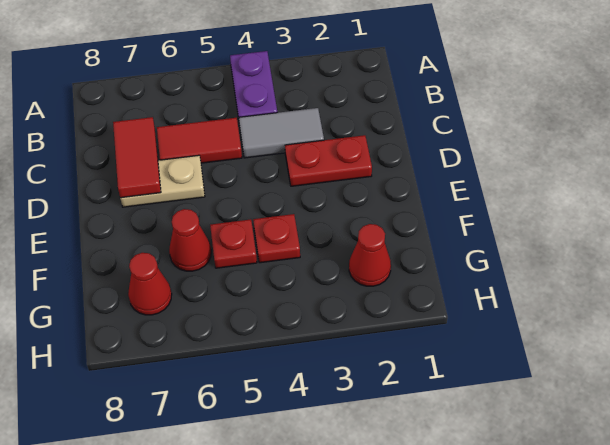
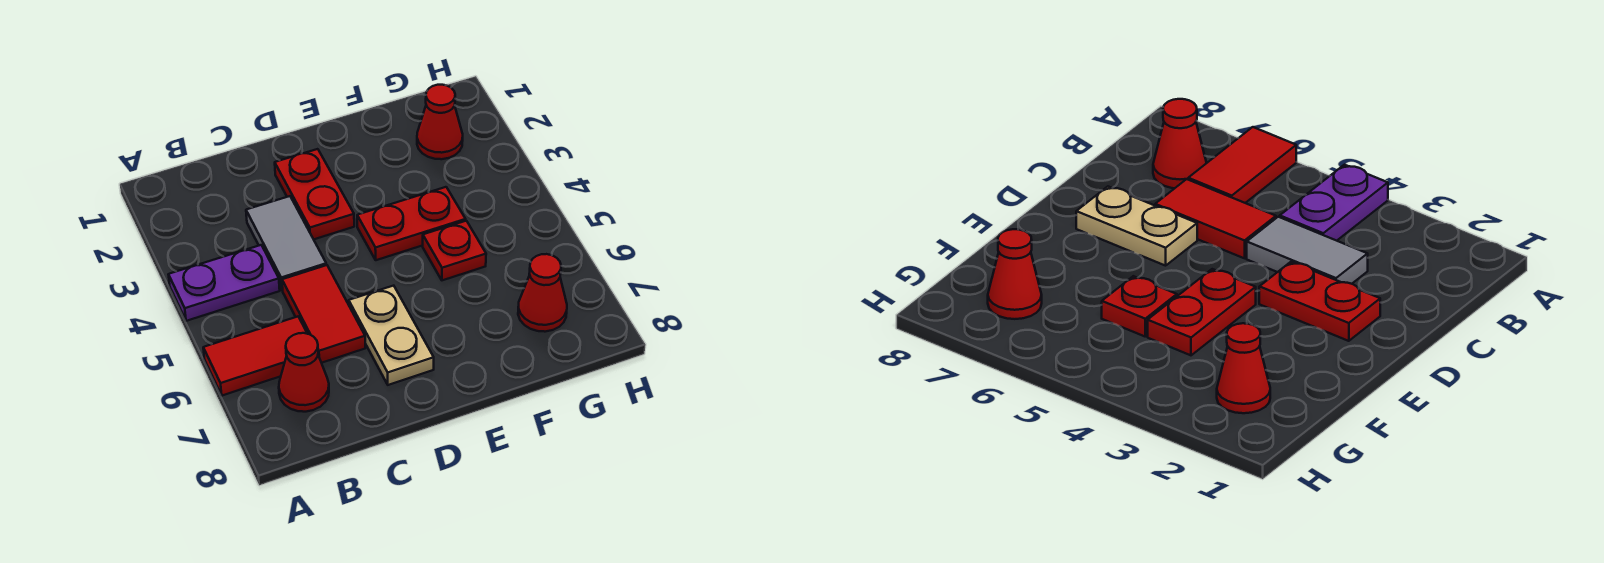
red tile C7:D7 level 2 -> red tile A6:B6 level 1
red plate F4 level 1 -> red plate E4:F4 level 1
red cone F6 level 1 -> red cone B7 level 1

